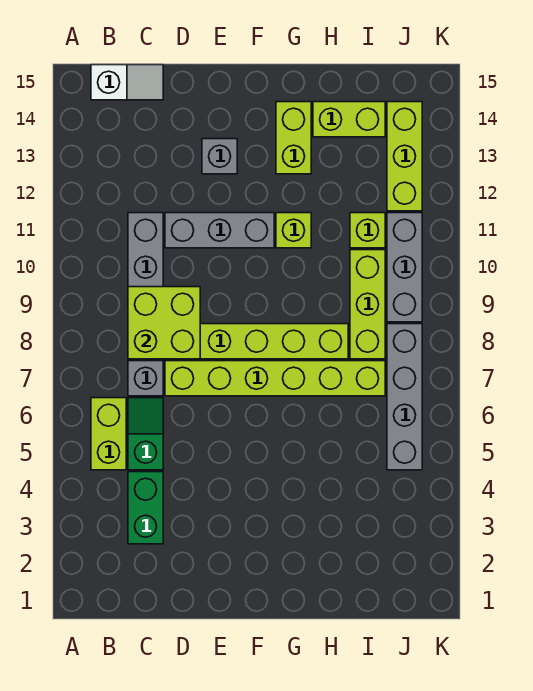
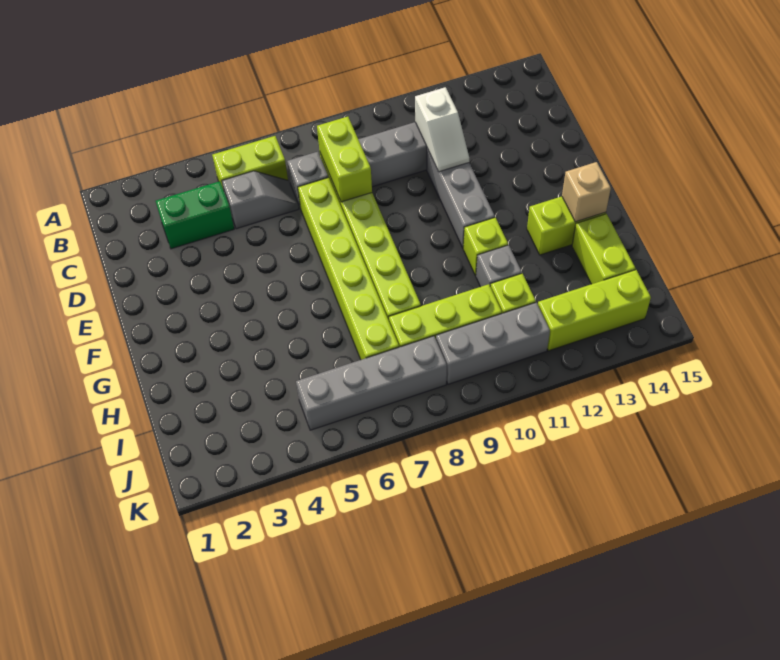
white slope B15:C15 level 1 top B -> white slope C11:D11 level 2 top C
green slope C5:C6 level 1 top 5 -> grey slope C5:C6 level 1 top 5
lime brick C8:D9 level 2 -> lime brick C8:D8 level 2
grey brick E13 level 1 -> grey brick H11 level 1
none -> tan brick G14 level 2

